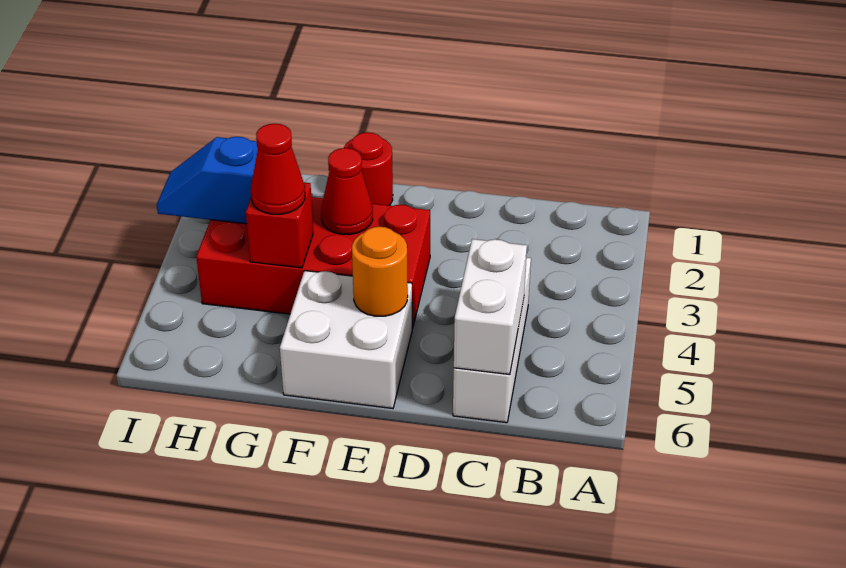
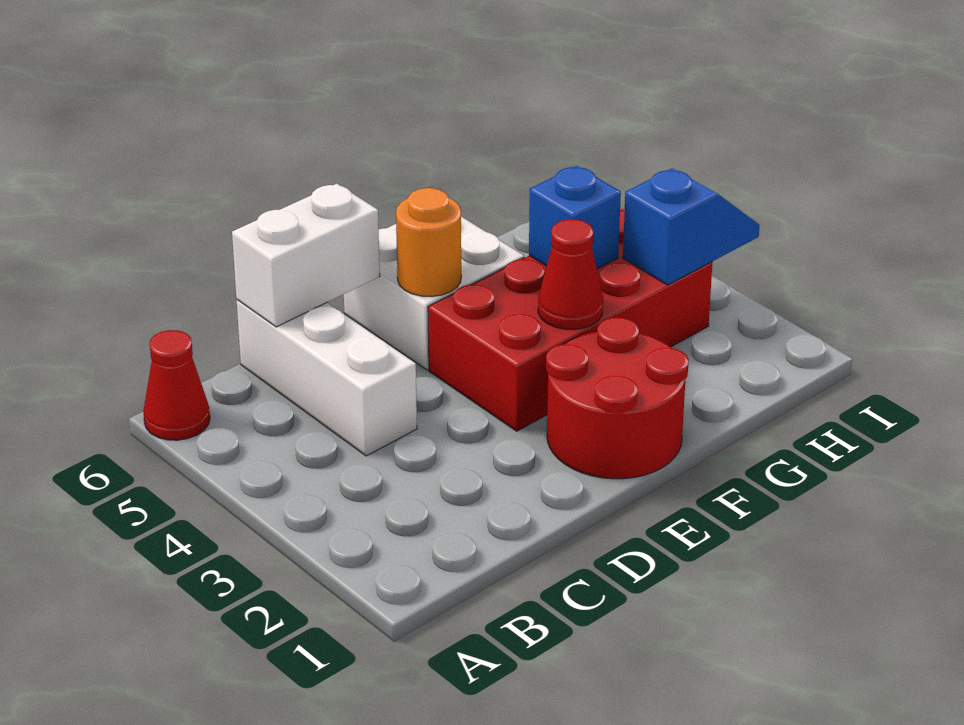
white brick C5:C6 level 2 -> white brick C6:D6 level 2
red round brick F1 level 1 -> red round brick E1:F2 level 1
red brick G4 level 2 -> blue brick G4 level 2
red cone G4 level 3 -> red cone A6 level 1

